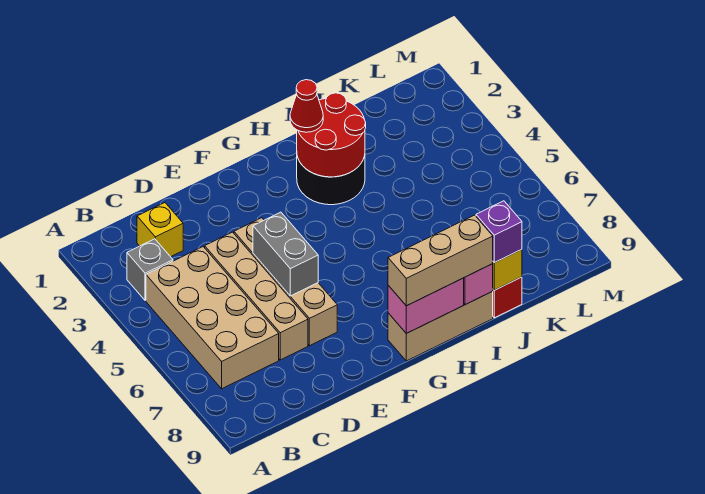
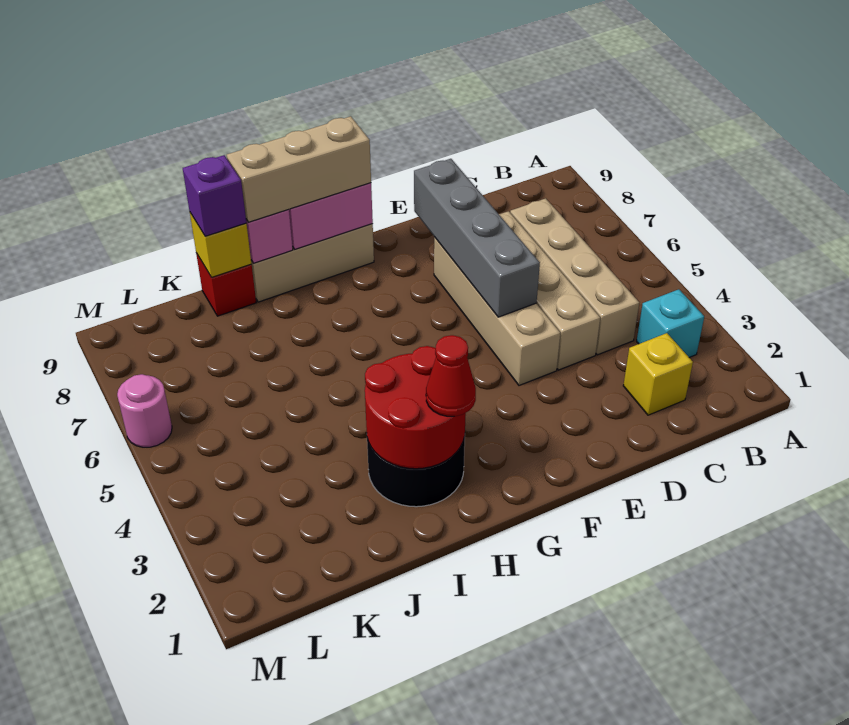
grey brick B3 level 1 -> cyan brick B3 level 1
tan brick B4:C7 level 1 -> tan brick C4:C7 level 1
grey brick E5:E6 level 2 -> grey brick E5:E8 level 2
none -> pink round brick M6 level 1

